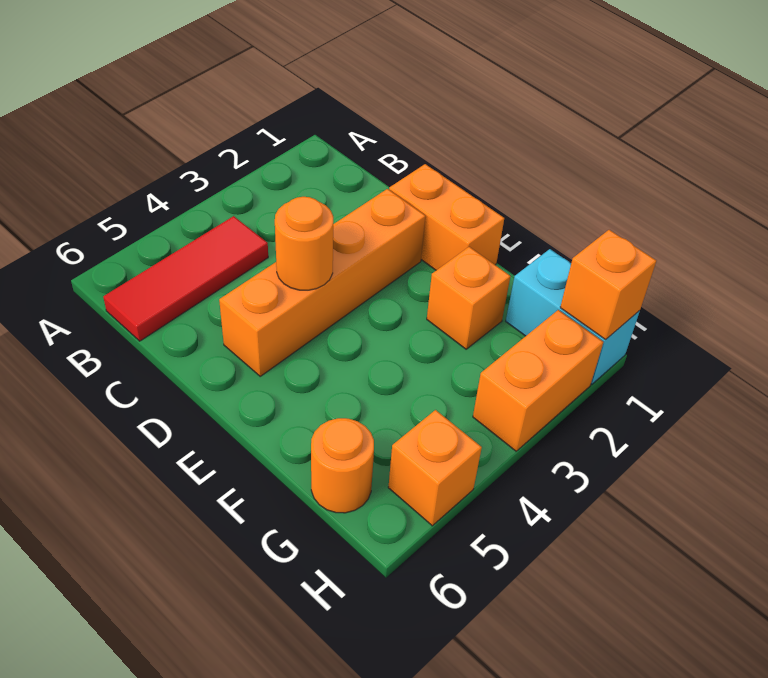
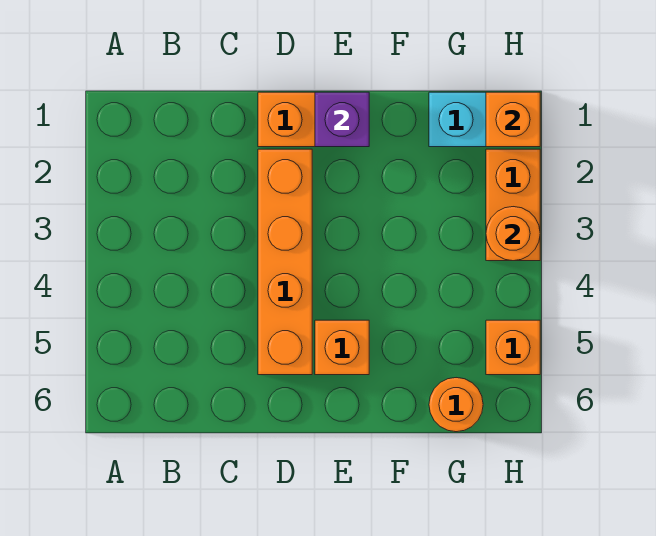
red tile B4:B6 level 1 -> none
orange round brick D4 level 2 -> orange round brick H3 level 2
none -> purple brick E1 level 2
orange brick F2 level 1 -> orange brick E5 level 1

